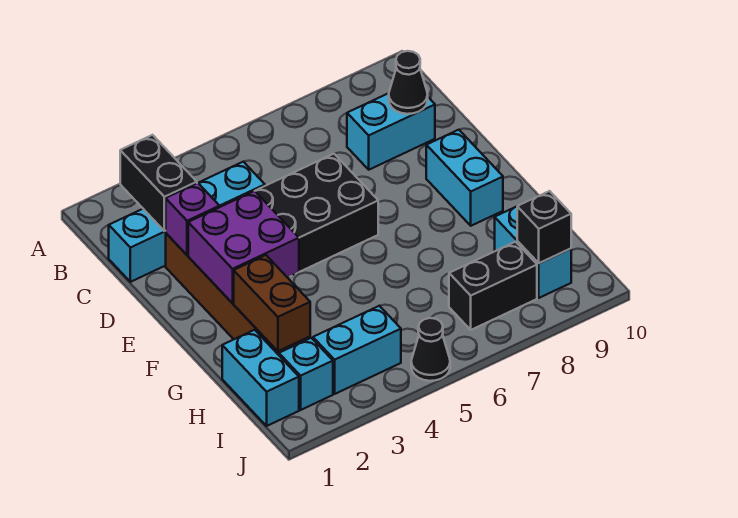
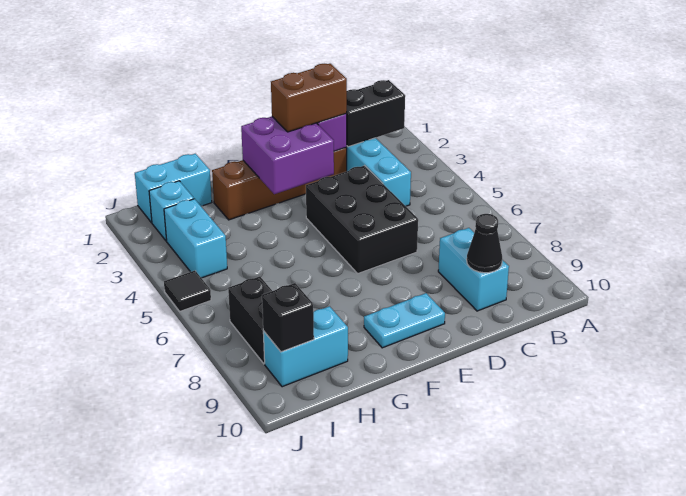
cyan brick E9:F9 level 1 -> cyan plate E9:F9 level 1
brown brick G2:H2 level 2 -> brown brick D2:E2 level 3
black cone J5 level 1 -> black tile J5 level 1

